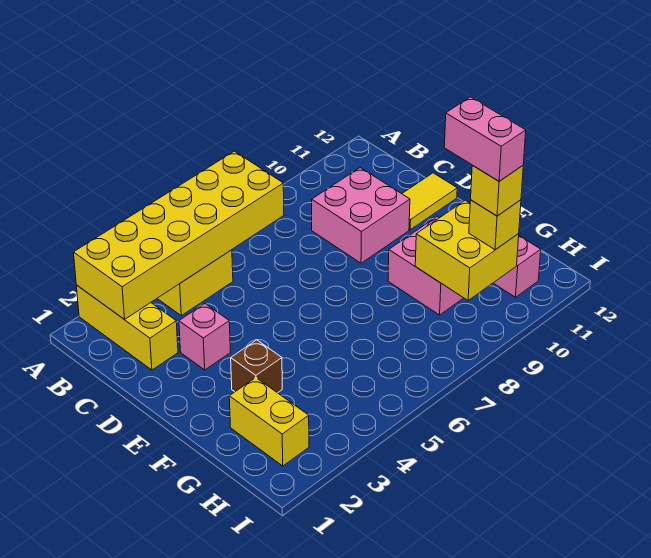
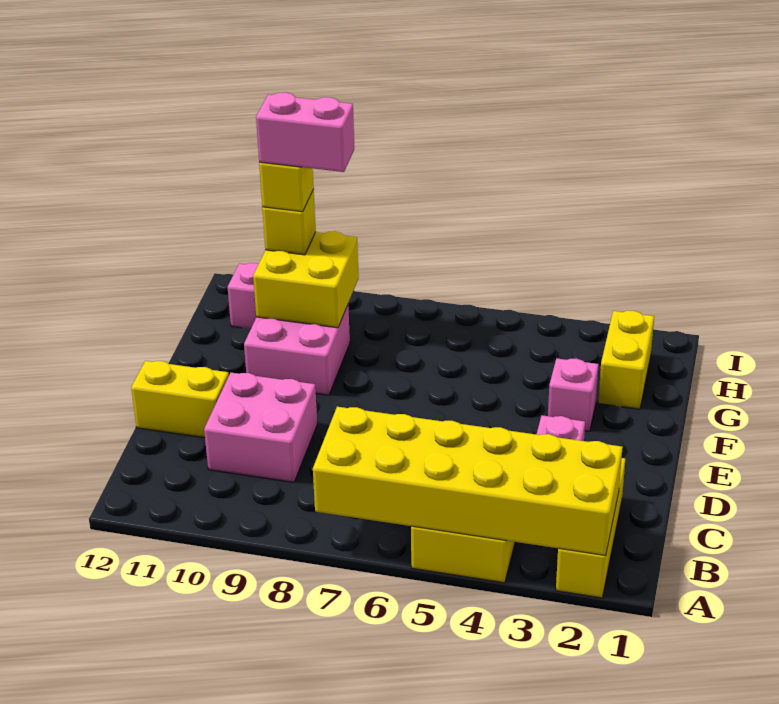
yellow tile D11:D12 level 1 -> yellow brick D11:D12 level 1
brown brick F3 level 1 -> pink brick F3 level 1
pink brick G10:H10 level 5 -> pink brick H9:H10 level 5

